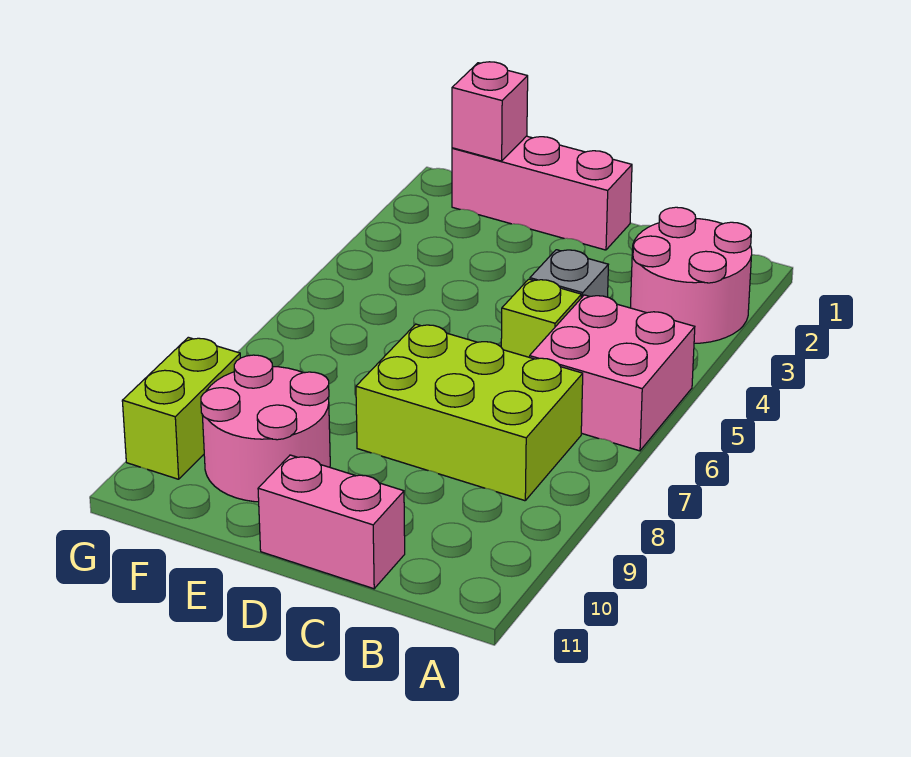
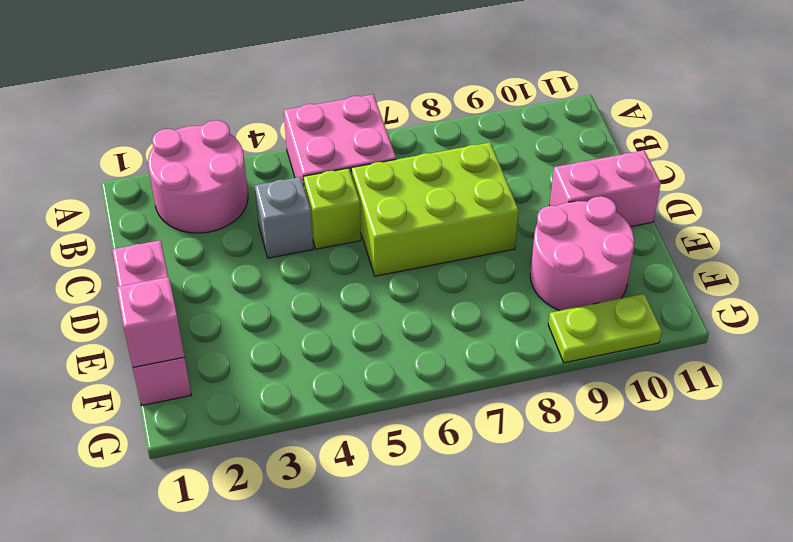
lime brick B7:D8 level 1 -> lime brick C6:D8 level 1
pink brick C11:D11 level 1 -> pink brick D10:D11 level 1
lime brick G9:G10 level 1 -> lime plate G9:G10 level 1

